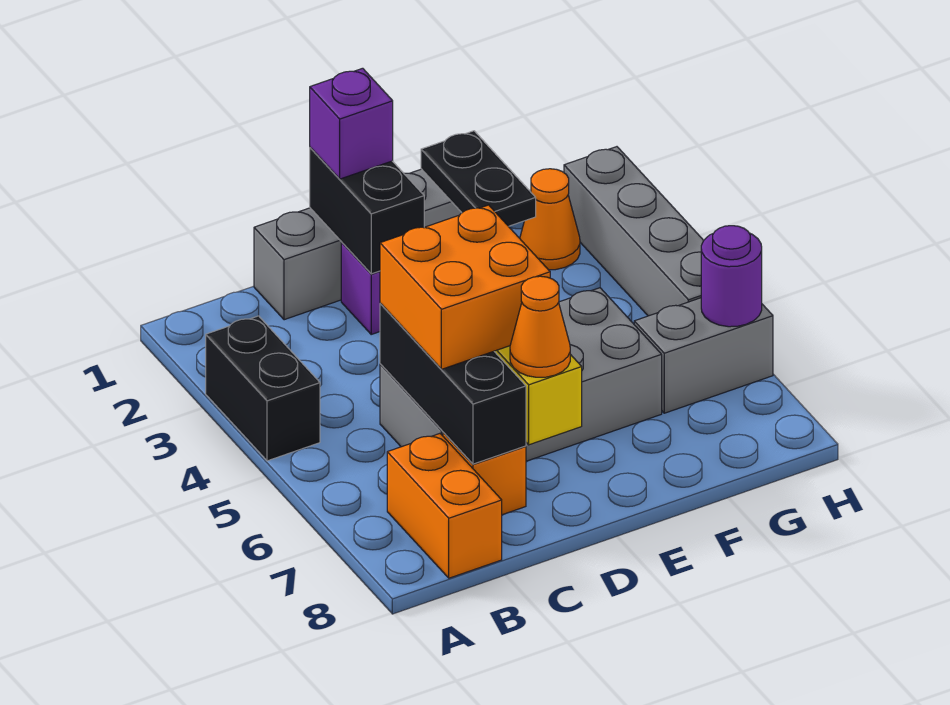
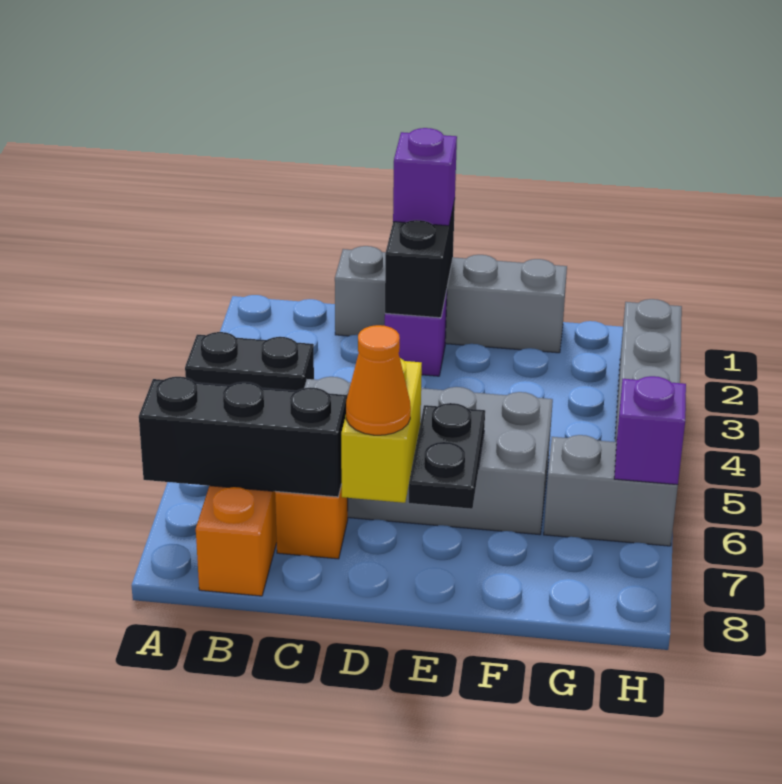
black brick A3:A4 level 1 -> black brick A4:B4 level 1
black brick C5:C7 level 2 -> black brick A7:C7 level 2
orange brick C5:D6 level 3 -> none
black plate F1:F2 level 2 -> black plate E6:E7 level 2
orange cone G2 level 1 -> none
purple round brick H6 level 2 -> purple brick H6 level 2

